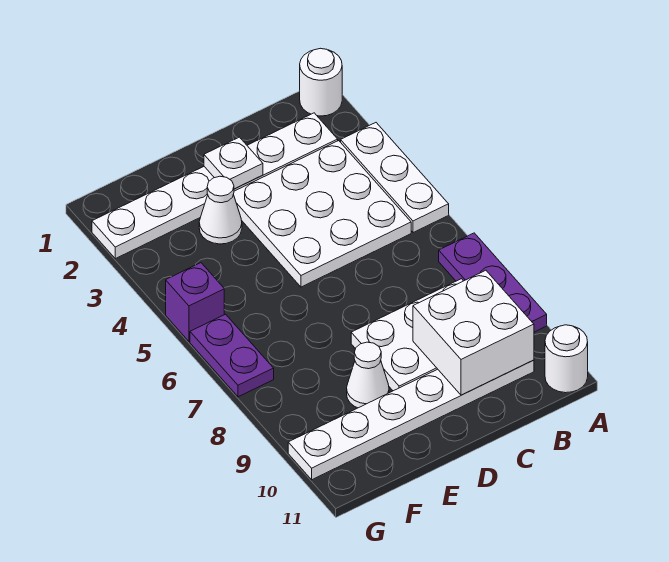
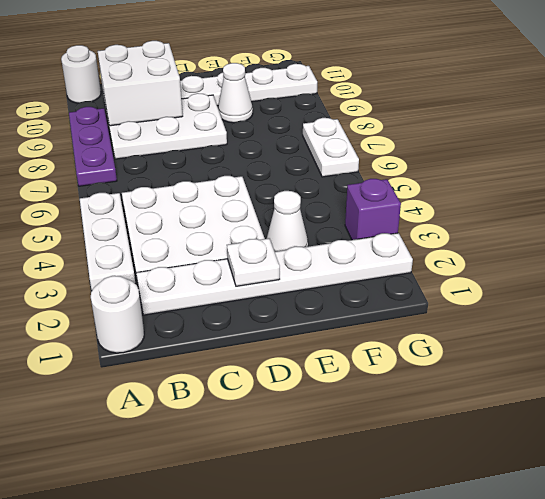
purple brick G5 level 1 -> purple brick G3 level 1
purple plate G6:G7 level 1 -> white plate G6:G7 level 1

